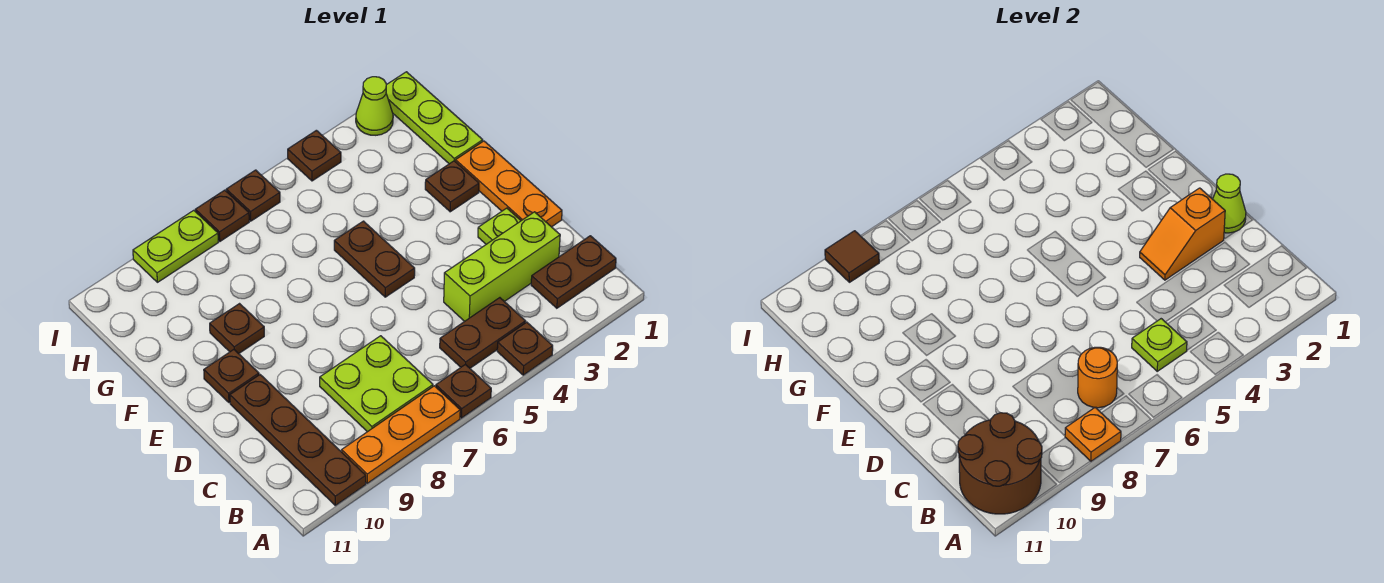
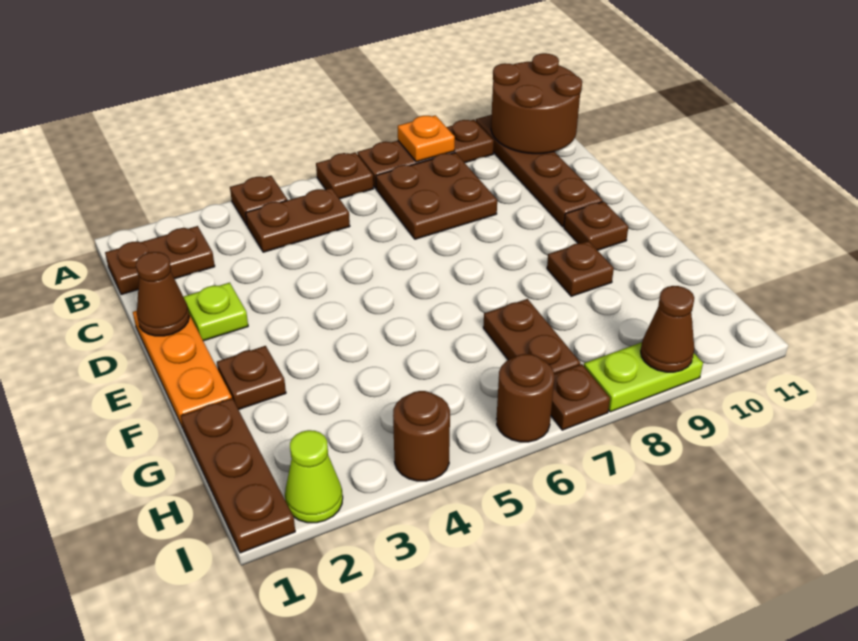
orange plate A7:A9 level 1 -> brown plate A7:A9 level 1
lime plate B5 level 2 -> none
lime plate B7:C8 level 1 -> brown plate B7:C8 level 1
orange round brick B7 level 2 -> none
lime brick C2:C4 level 1 -> none
lime cone D1 level 2 -> brown cone D1 level 2
orange slope D2:D3 level 2 top 2 -> none
brown plate E5:F5 level 1 -> brown plate G7:H7 level 1
lime plate G1:I1 level 1 -> brown plate G1:I1 level 1
brown plate I4 level 1 -> brown round brick I4 level 1
brown plate I6 level 1 -> brown round brick I6 level 1
brown tile I9 level 2 -> brown cone I9 level 2

